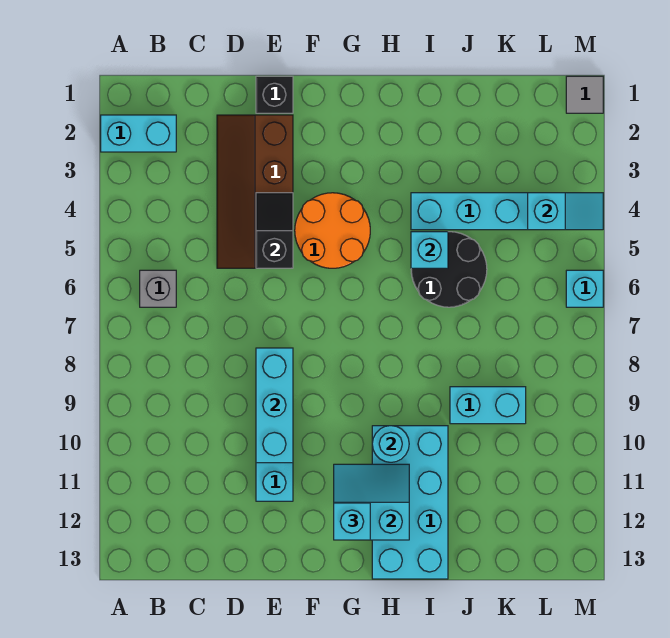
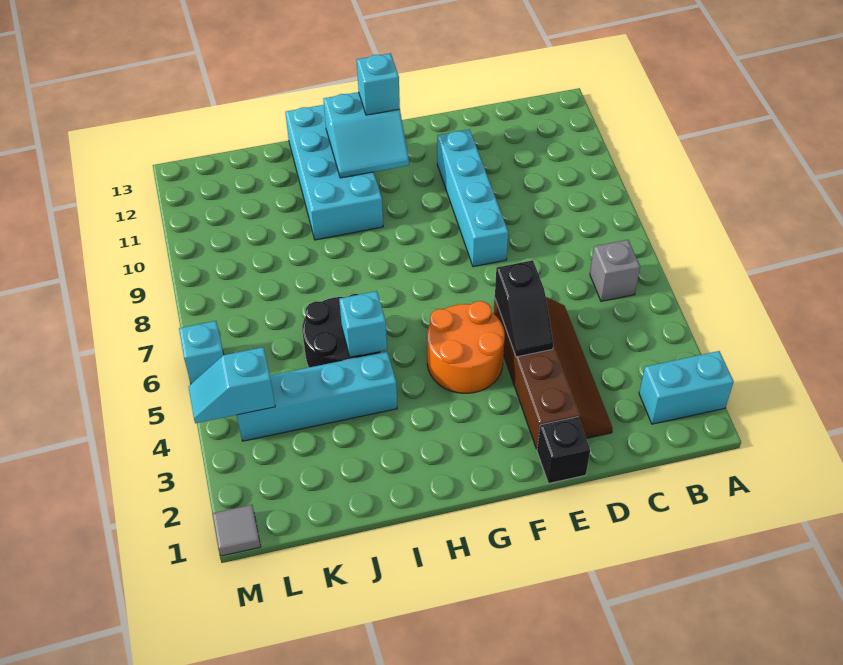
cyan brick E8:E10 level 2 -> none
cyan round brick H10 level 2 -> none
cyan brick J9:K9 level 1 -> none

